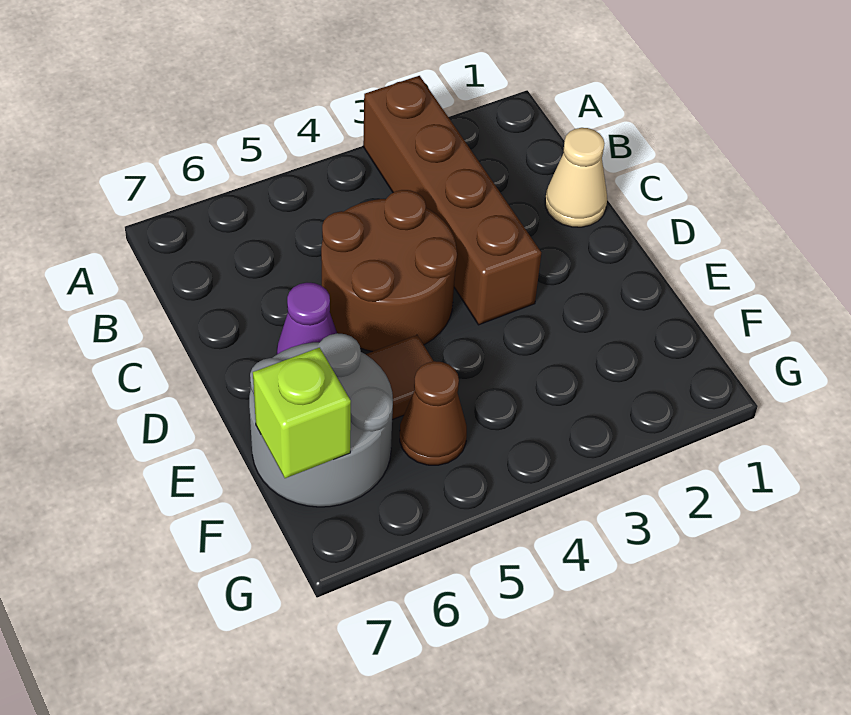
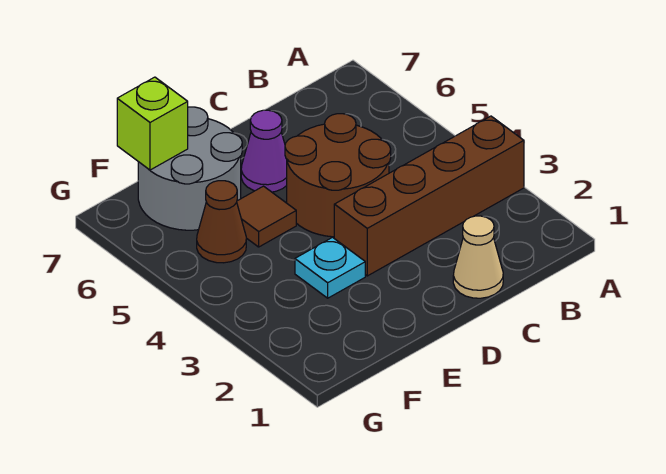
none -> cyan plate E3 level 1

